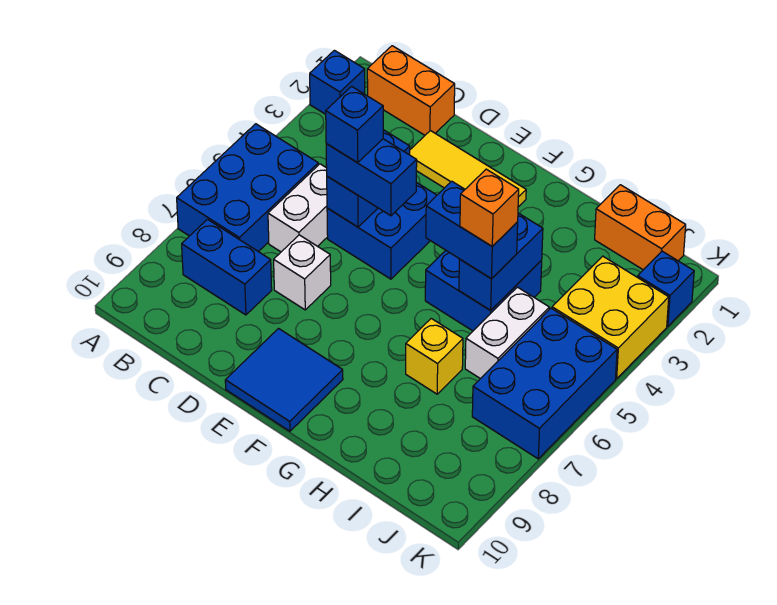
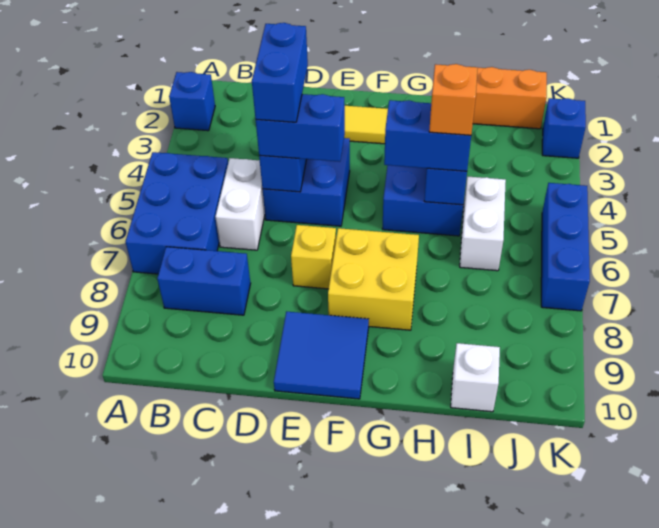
orange brick B1:C1 level 1 -> none
blue brick D5 level 4 -> blue brick D4:D5 level 4
white brick D7 level 1 -> white brick I10 level 1
yellow brick H7 level 1 -> yellow brick E7 level 1
yellow brick J3:K4 level 1 -> yellow brick F7:G8 level 1
blue brick J5:K7 level 1 -> blue brick K5:K7 level 1

